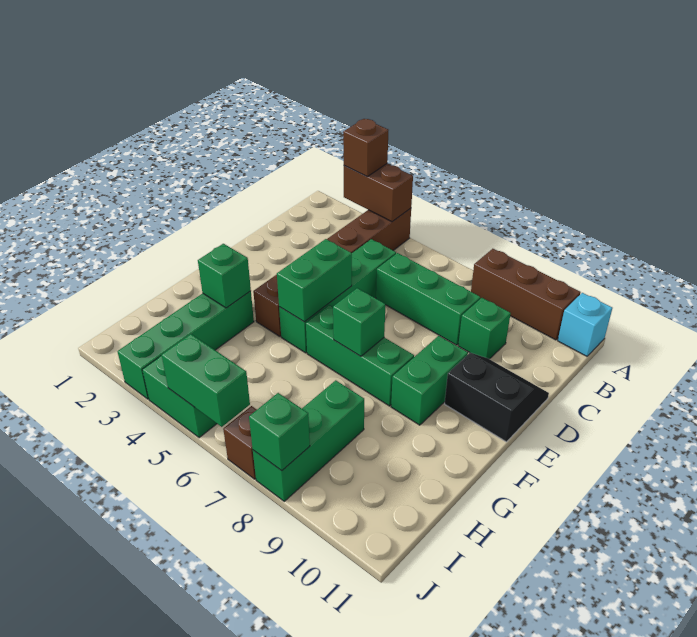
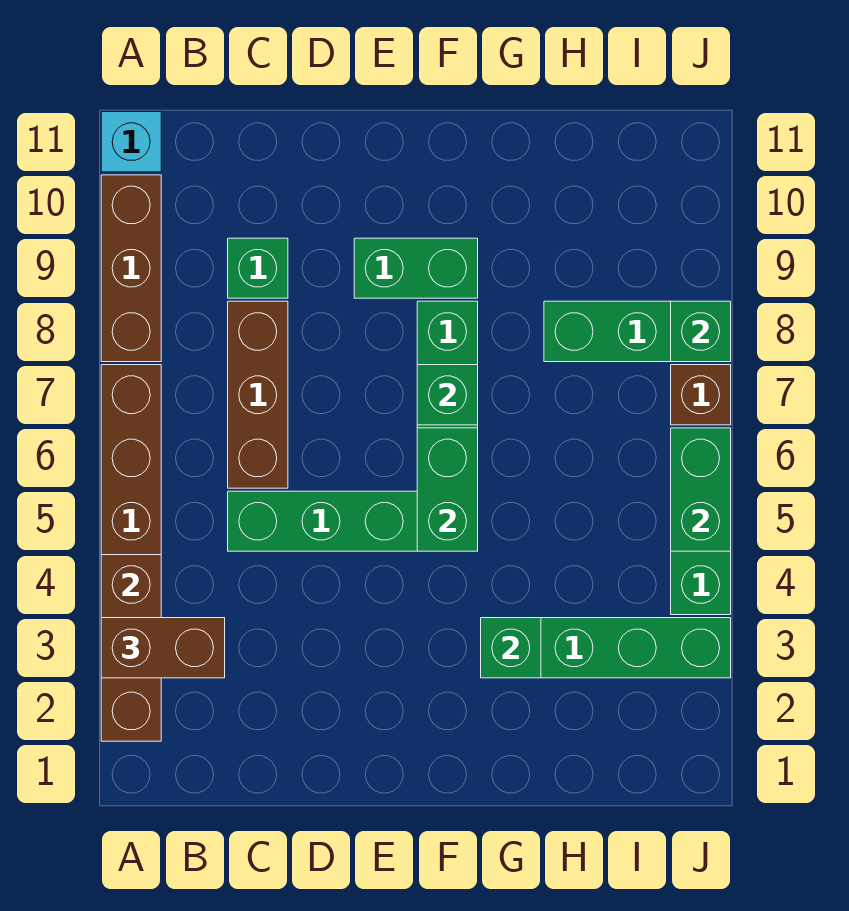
brown brick A3 level 3 -> brown brick A3:B3 level 3
brown brick A4:F4 level 1 -> brown brick A2:A7 level 1
green brick C6:C8 level 1 -> brown brick C6:C8 level 1
black slope D10:E11 level 1 top E -> none
green brick E5:F5 level 2 -> green brick F5:F6 level 2

